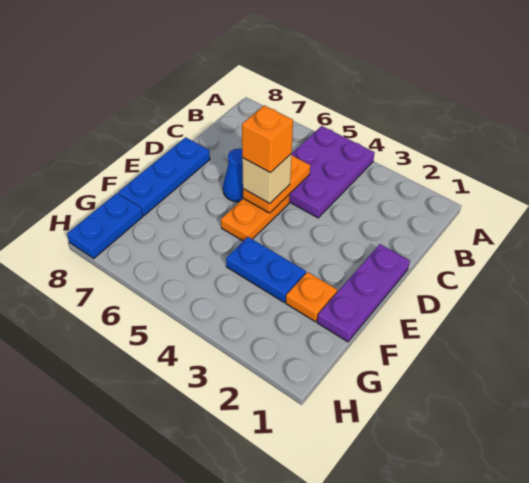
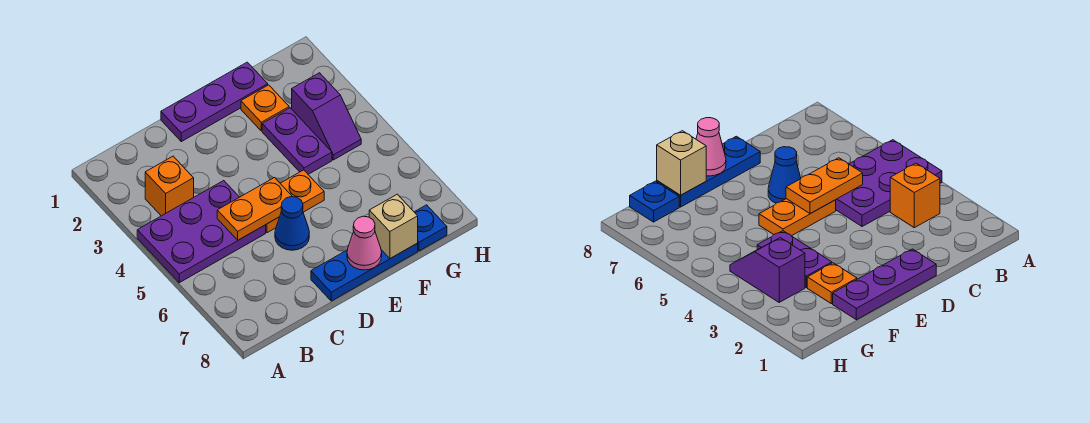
tan brick D5 level 3 -> tan brick F8 level 2
orange brick D5 level 4 -> orange brick B3 level 1
none -> pink cone E8 level 2
blue plate F3:F4 level 1 -> purple plate F3:F4 level 1
none -> purple slope G3:G4 level 1 top 3
blue plate G8:H8 level 1 -> blue plate G8 level 1

